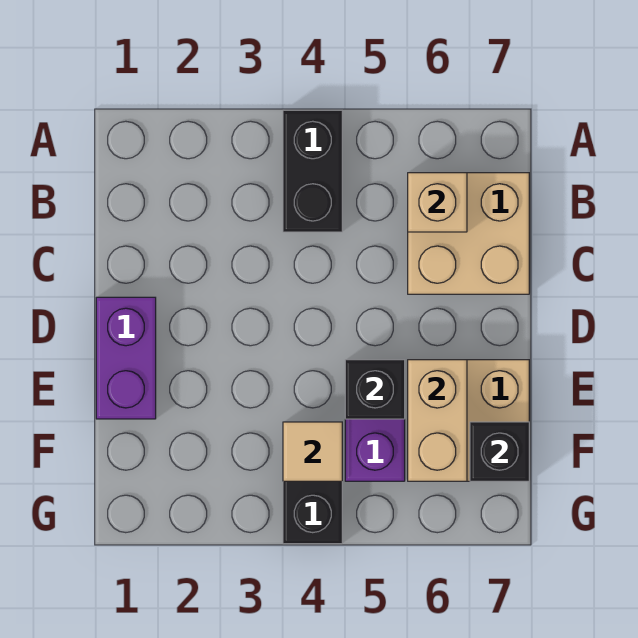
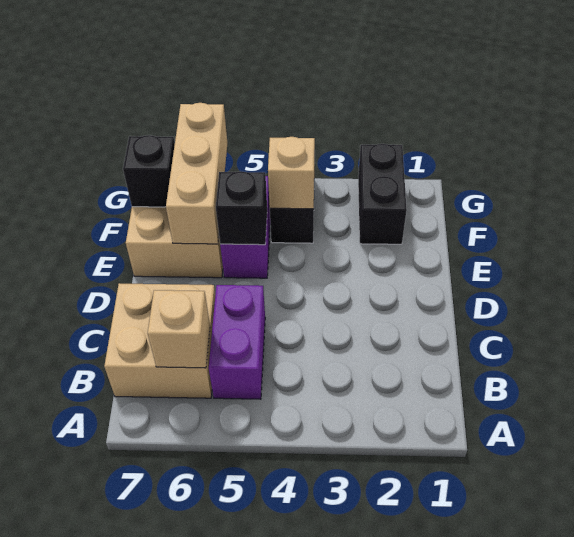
black brick A4:B4 level 1 -> black brick F2:G2 level 1
purple brick D1:E1 level 1 -> purple brick B5:C5 level 1
tan brick E6:F6 level 2 -> tan brick E6:G6 level 2
tan tile F4 level 2 -> tan brick F4 level 2

